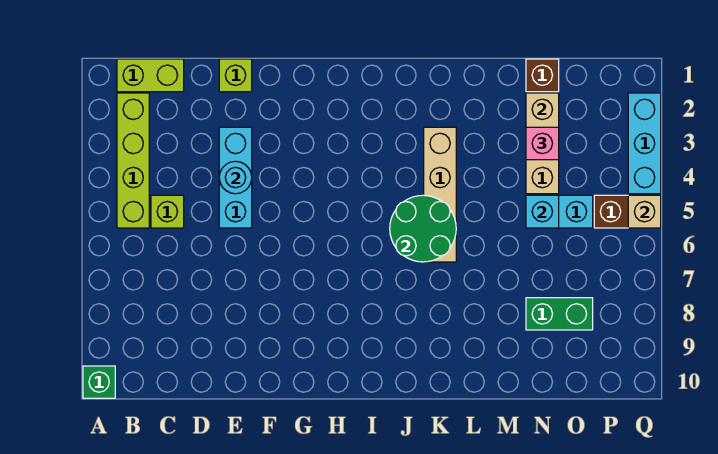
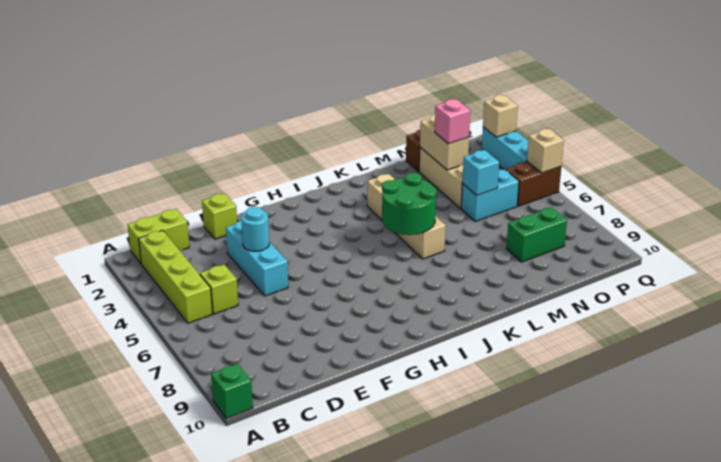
none -> tan brick Q2 level 2

